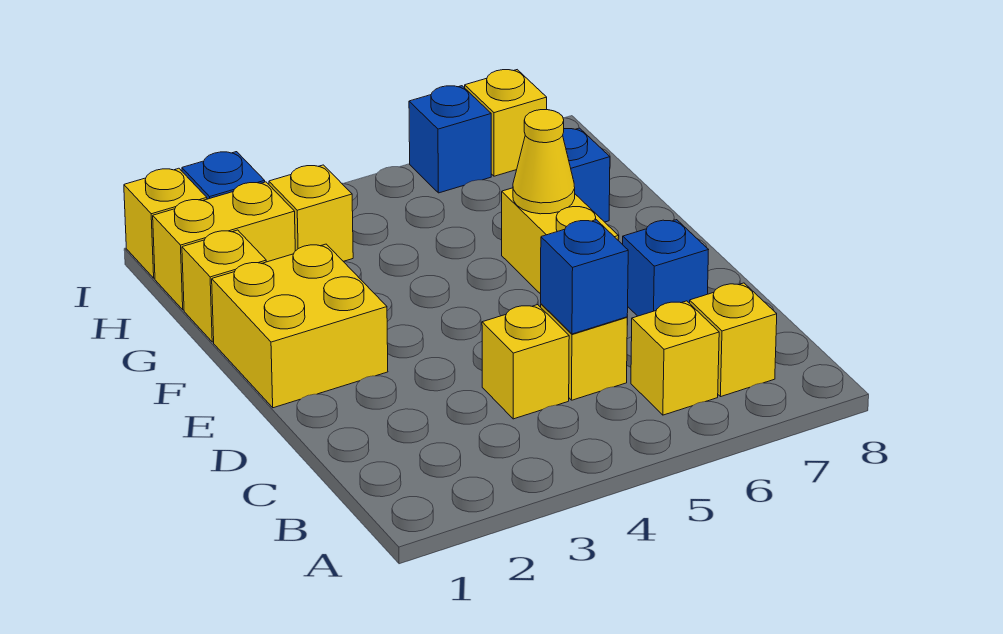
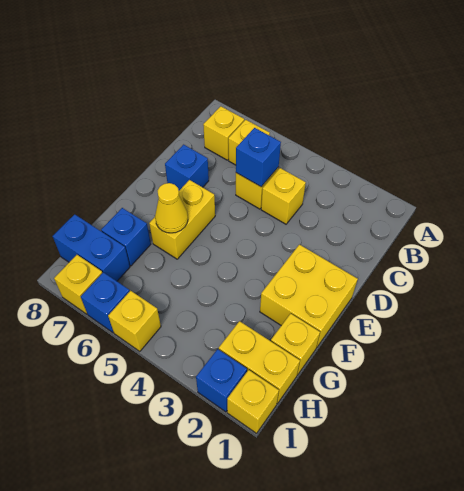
yellow brick H3 level 1 -> yellow brick I5 level 1
none -> blue brick H7:H8 level 1

